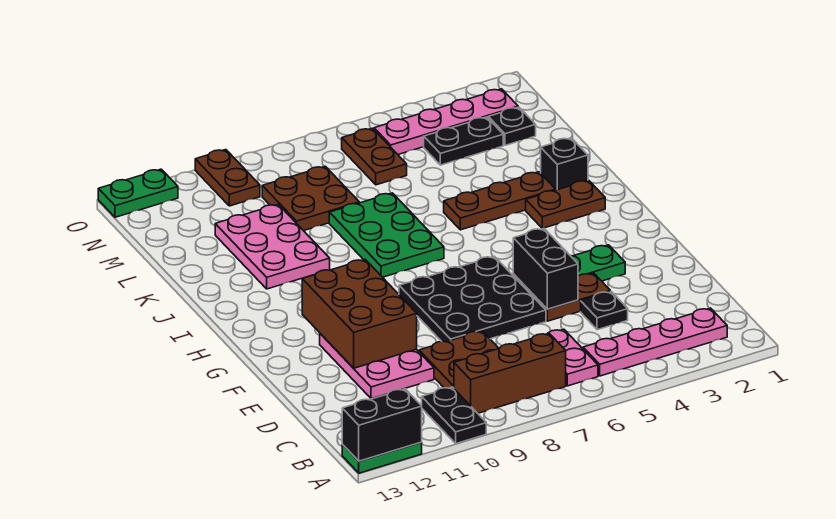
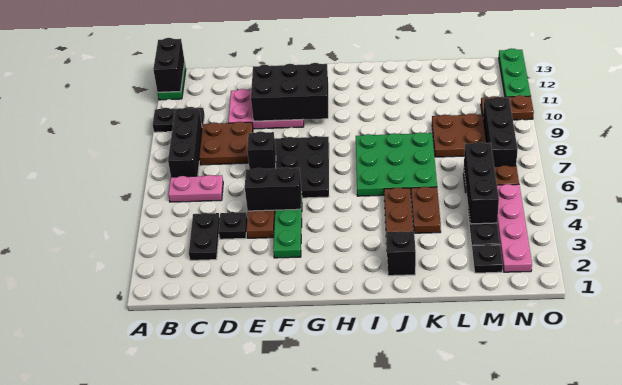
pink plate B2:B5 level 1 -> none
brown brick B7:B9 level 1 -> black brick B7:B9 level 1
none -> black plate C3:C4 level 1
none -> black brick E7 level 2
brown brick E10:G11 level 2 -> black brick E10:G11 level 2
brown plate I2:I3 level 1 -> brown plate K4:K5 level 1
green plate I7:K8 level 1 -> green plate I6:K8 level 1
pink plate J10:L11 level 1 -> none
none -> black brick M4:M6 level 2
none -> black brick N7:N9 level 1
green plate O12:O13 level 1 -> green plate O11:O13 level 1

